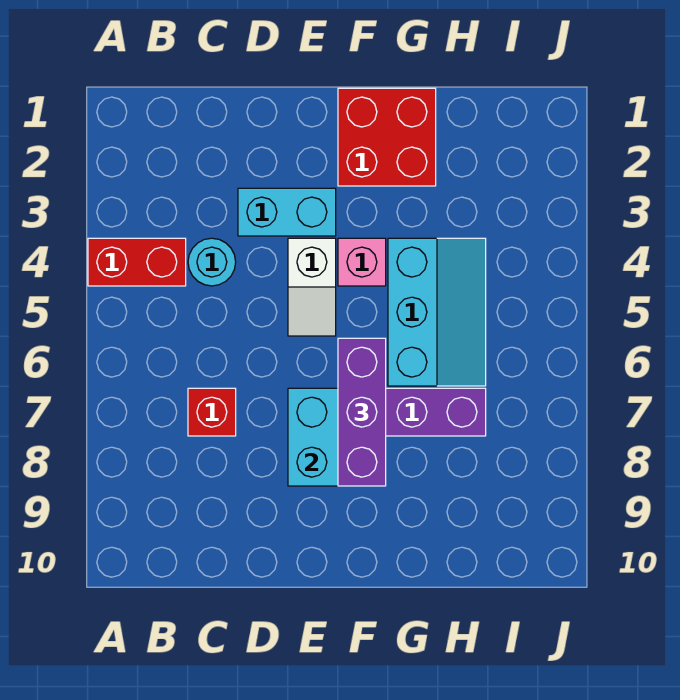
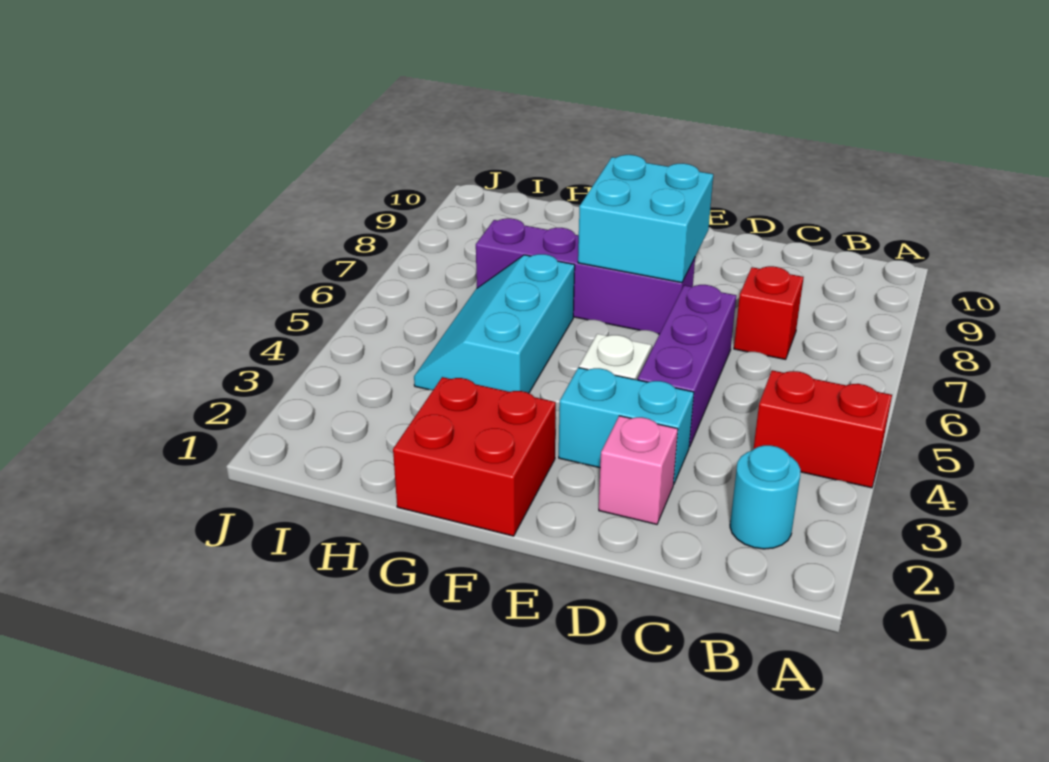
cyan round brick C4 level 1 -> cyan round brick B2 level 1
pink brick F4 level 1 -> pink brick D2 level 1
purple brick F6:F8 level 3 -> purple brick D4:D6 level 1

